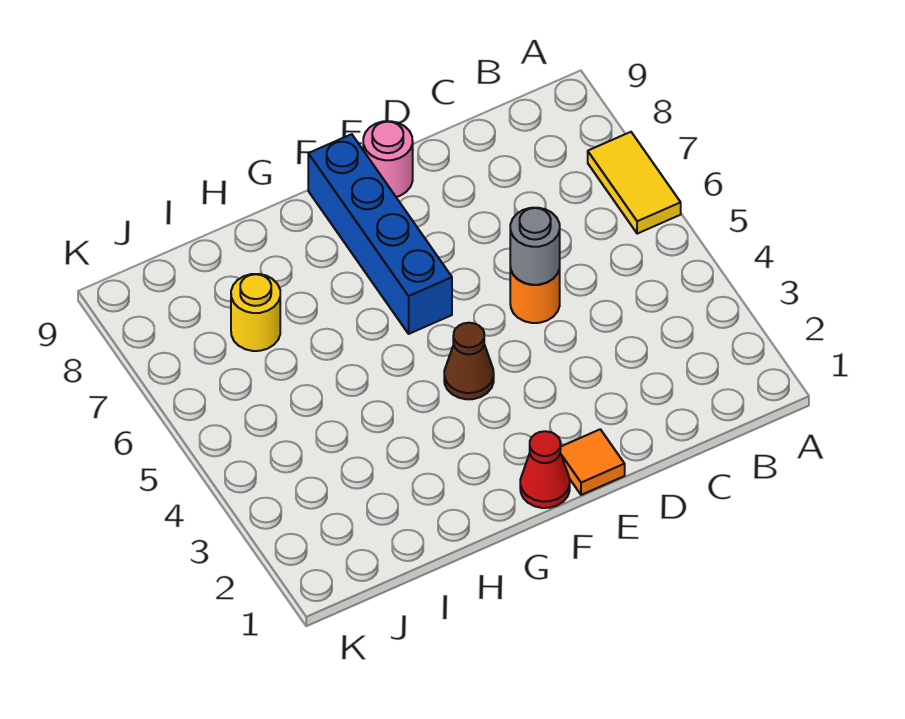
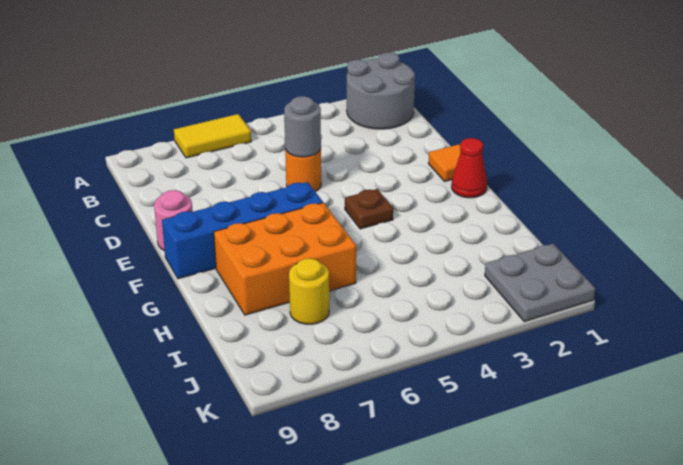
none -> grey round brick A1:B2 level 1
brown cone F4 level 1 -> brown plate F4 level 1
none -> orange brick G6:H8 level 1
none -> grey plate J1:K2 level 1

